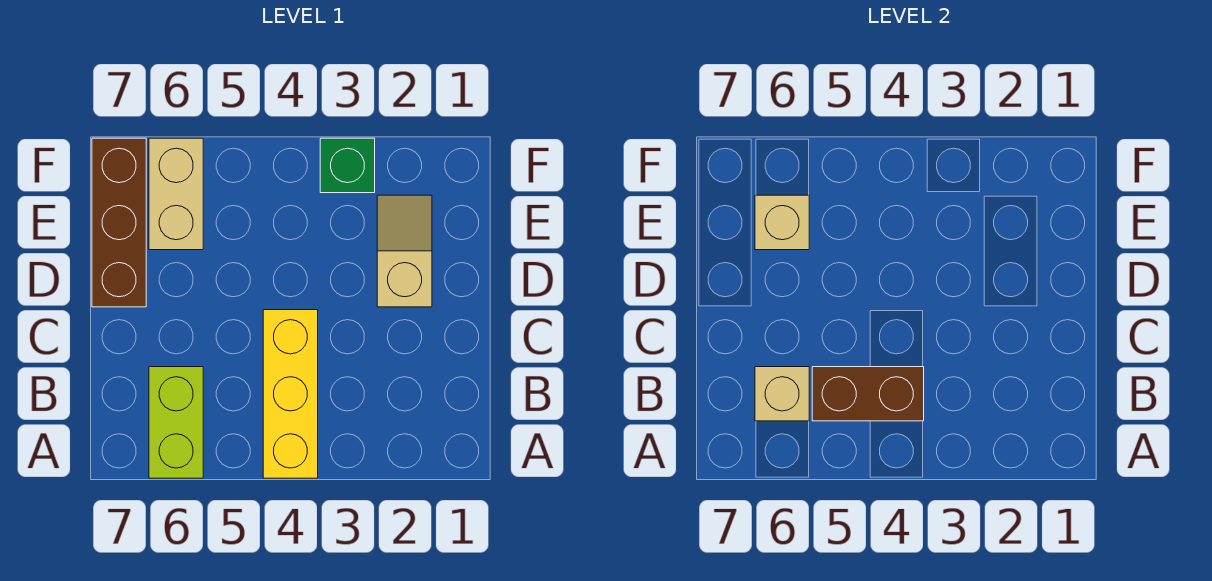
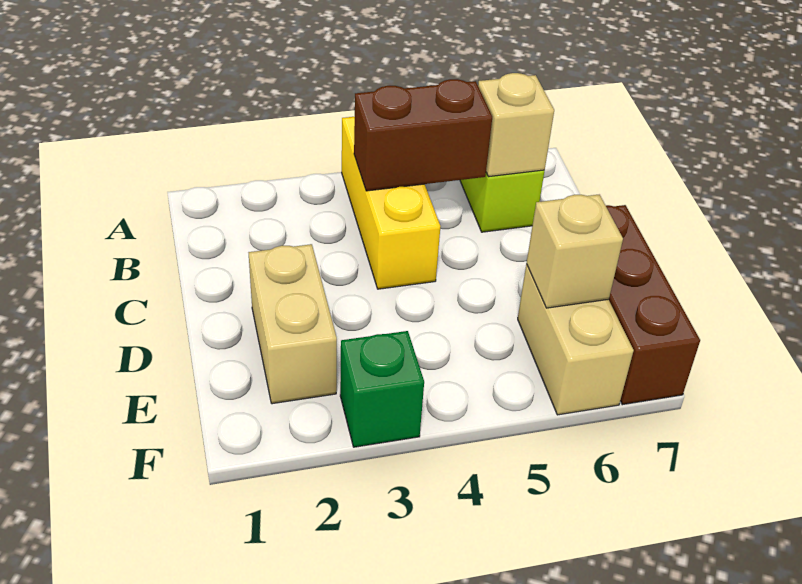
tan slope D2:E2 level 1 top D -> tan brick D2:E2 level 1

